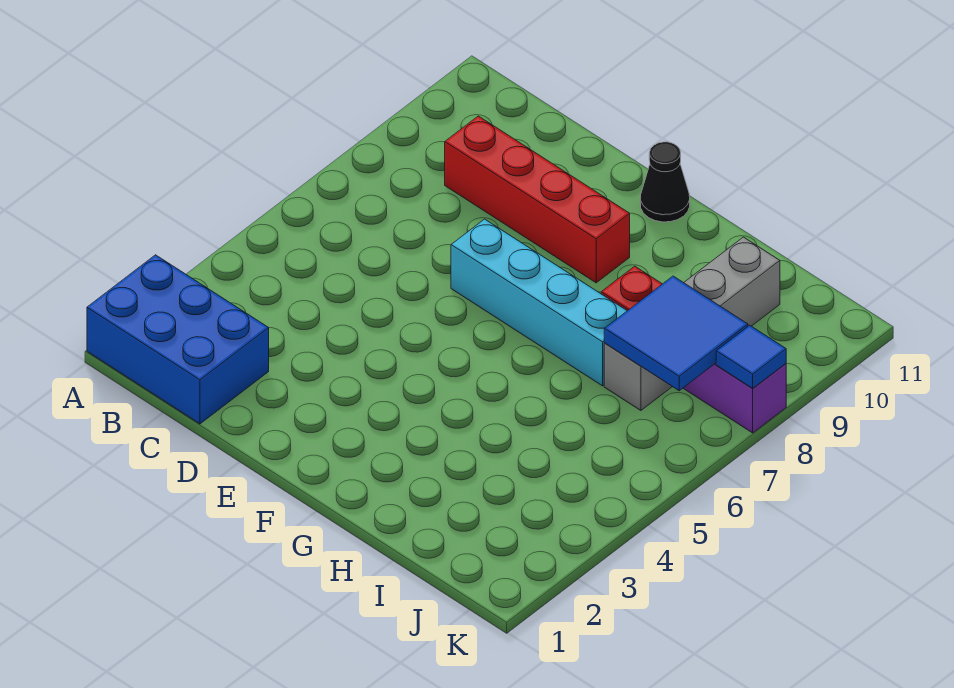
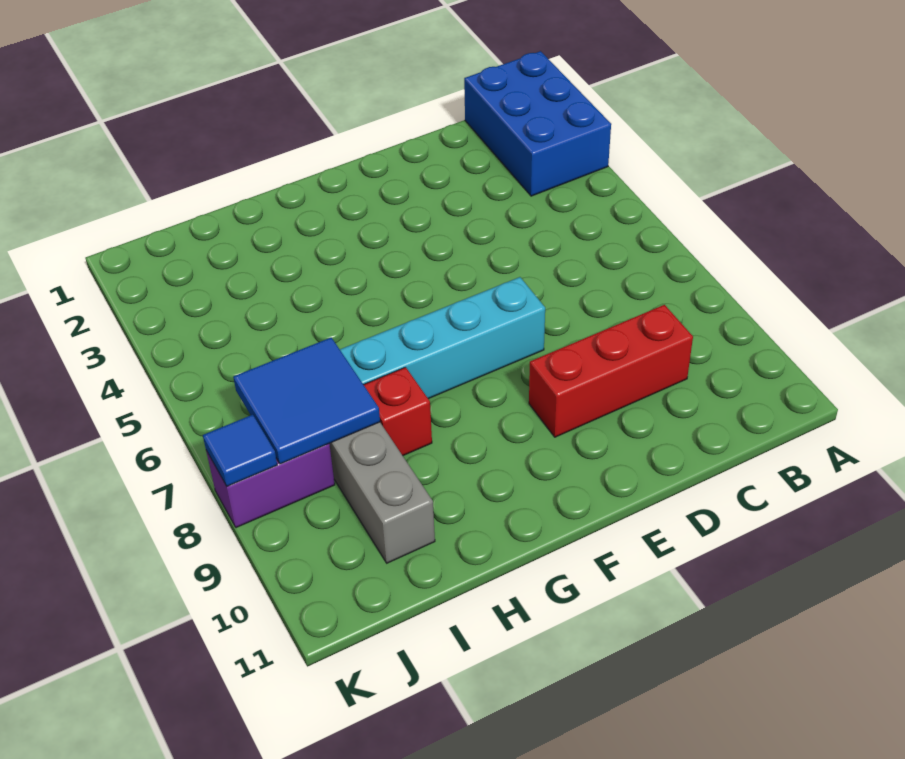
blue brick A1:C2 level 1 -> blue brick A1:B3 level 1
red brick C9:F9 level 1 -> red brick C9:E9 level 1
black cone F11 level 1 -> none

